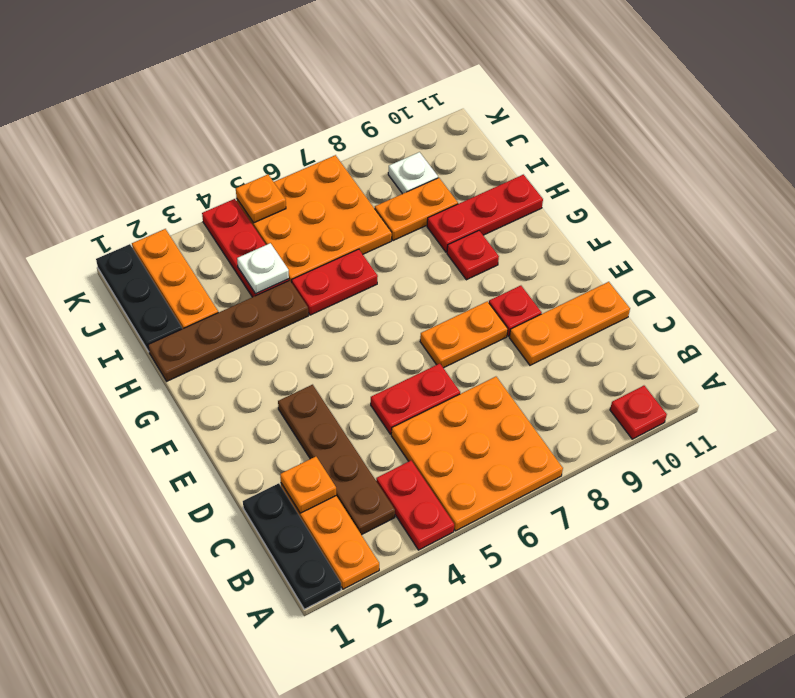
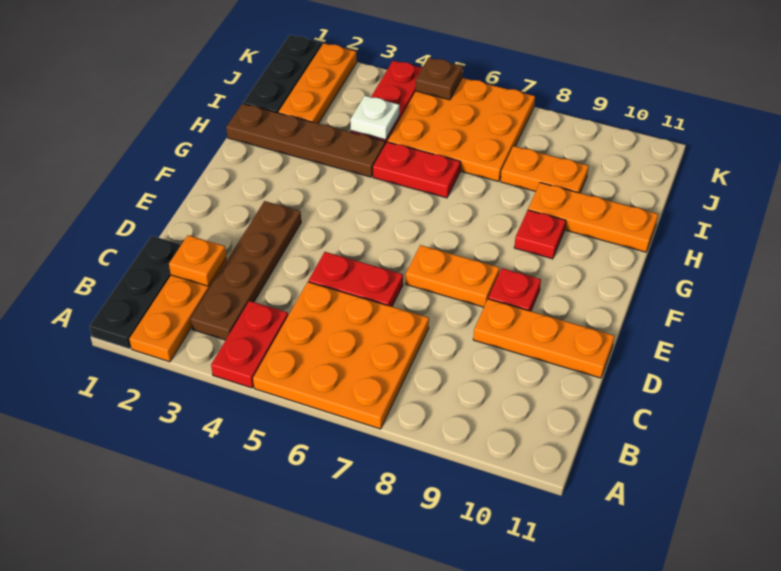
red plate A10 level 1 -> none
red plate H9:H11 level 1 -> orange plate H9:H11 level 1
white plate J9 level 1 -> none
orange plate K5 level 2 -> brown plate K5 level 2

